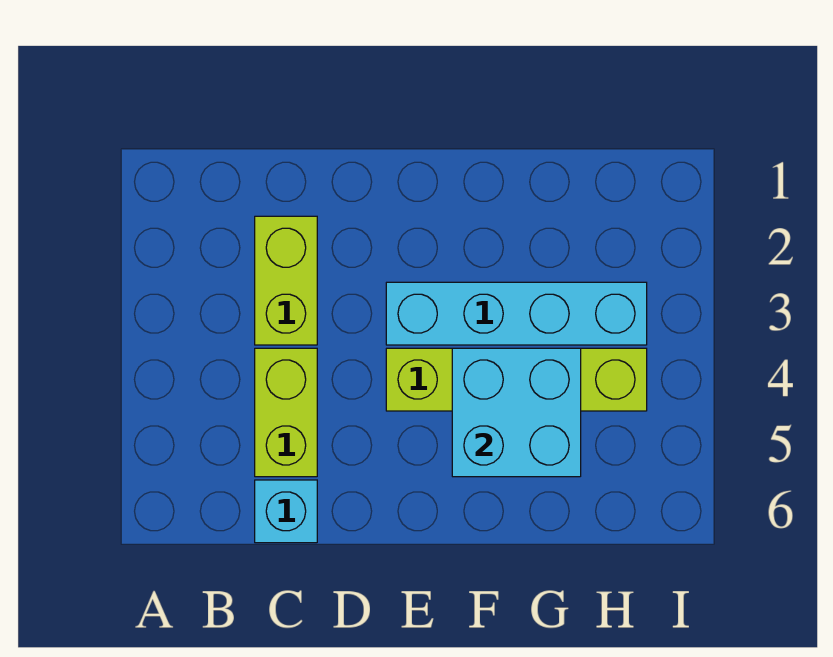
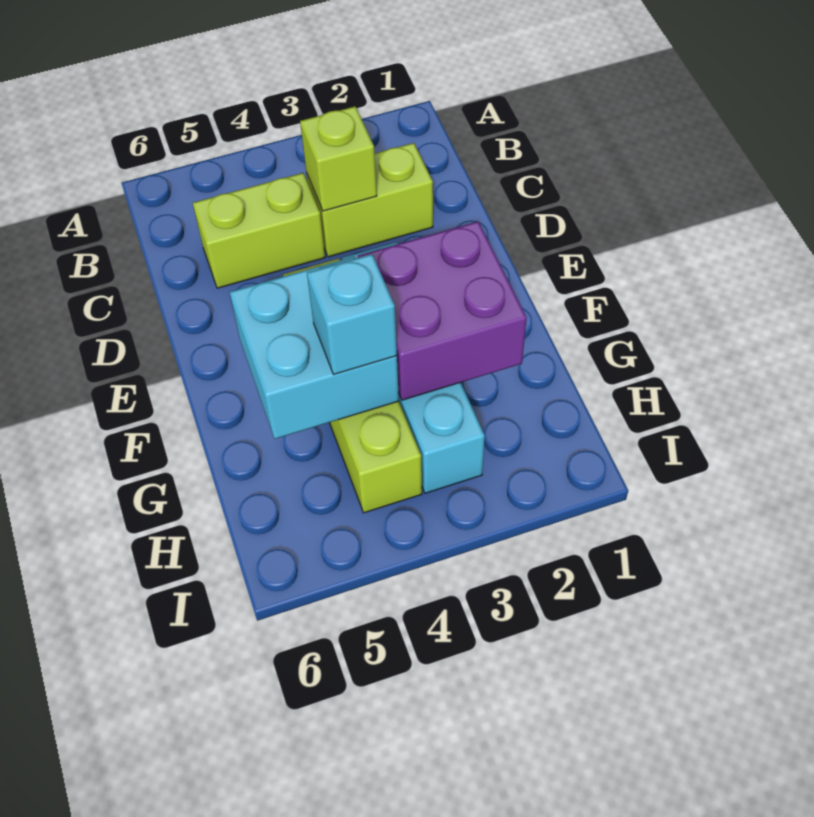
none -> lime brick C3 level 2
cyan brick C6 level 1 -> cyan brick G4 level 3
none -> purple brick F2:G3 level 2

